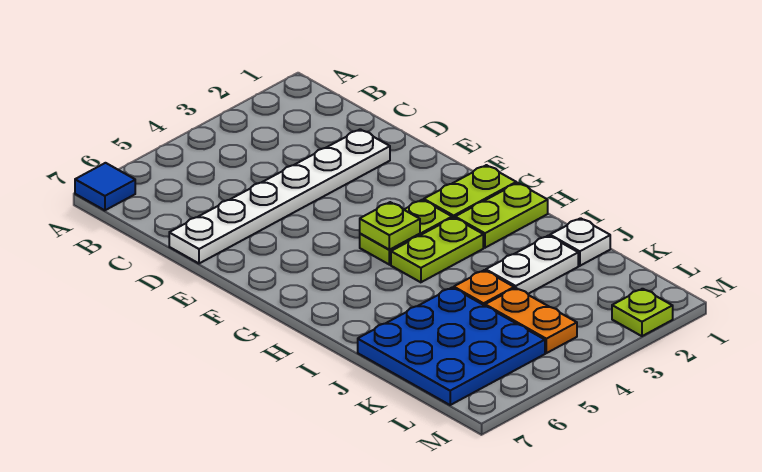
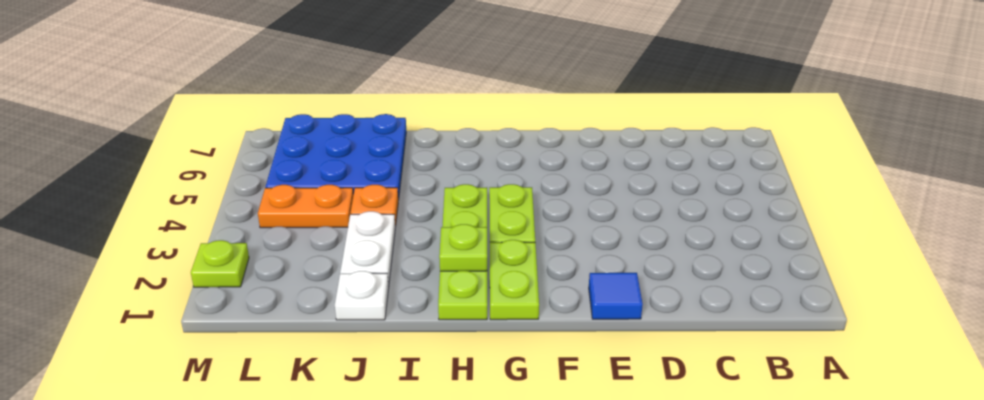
blue tile A7 level 1 -> blue tile E1 level 1
white plate D2:D7 level 1 -> none
lime plate G4 level 2 -> lime plate H2 level 2

